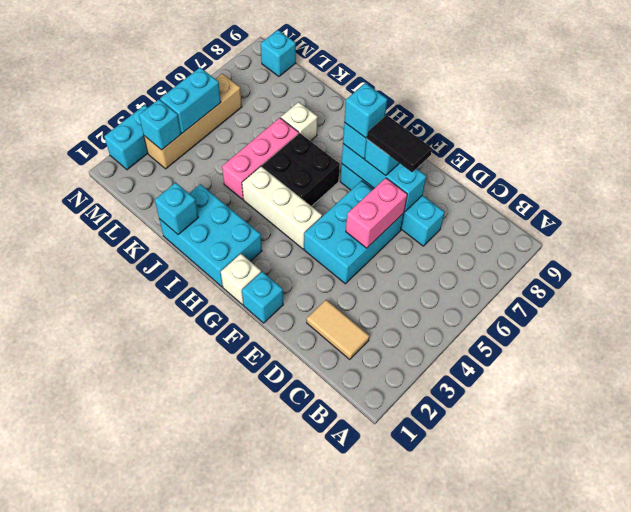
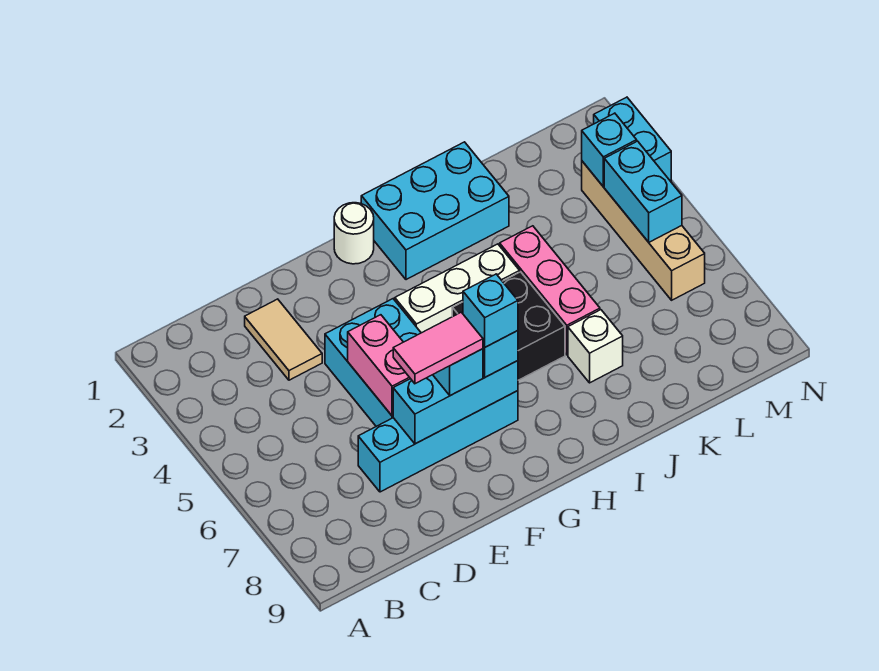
tan tile C2:D2 level 1 -> tan tile D2:D3 level 1
black tile E7:F7 level 4 -> pink tile E7:F7 level 4
cyan brick F1 level 1 -> none
white brick G1 level 1 -> white round brick G1 level 1
cyan brick J1 level 2 -> none
cyan brick M9 level 1 -> none

